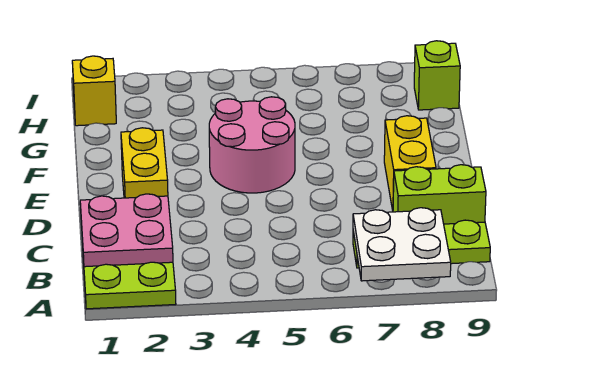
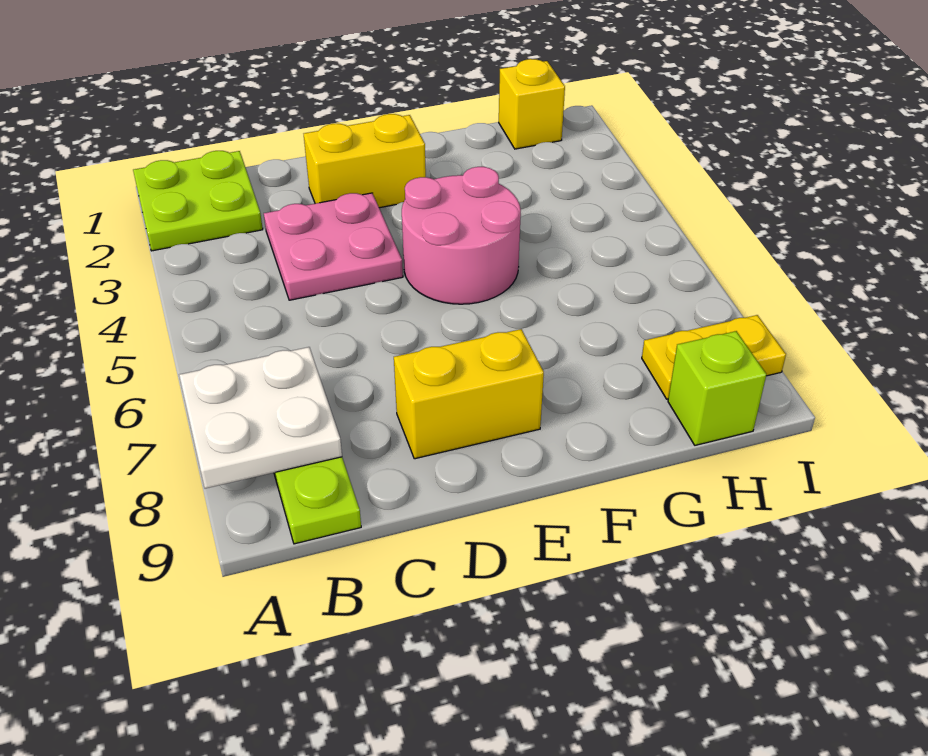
pink plate B1:C2 level 2 -> pink plate C3:D4 level 1
lime brick C8:C9 level 1 -> none
none -> yellow plate H8:I8 level 1

